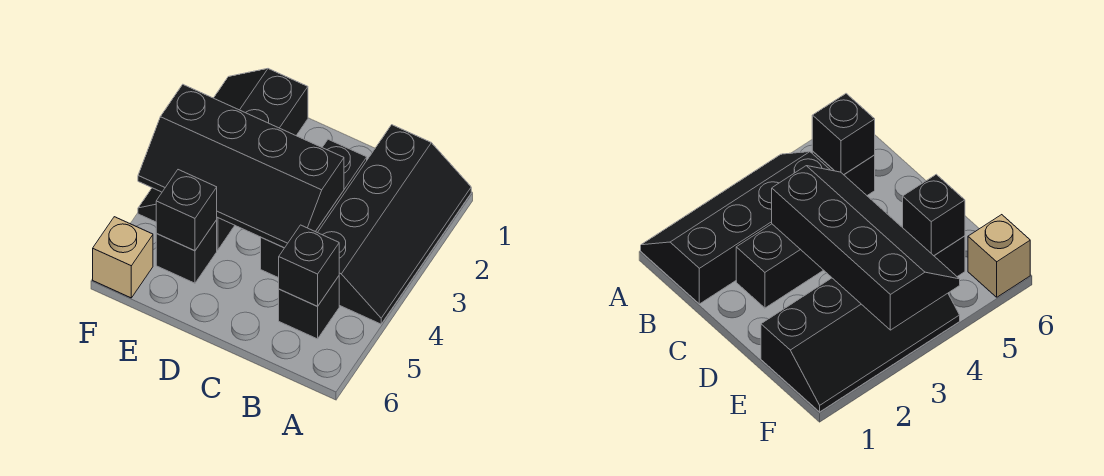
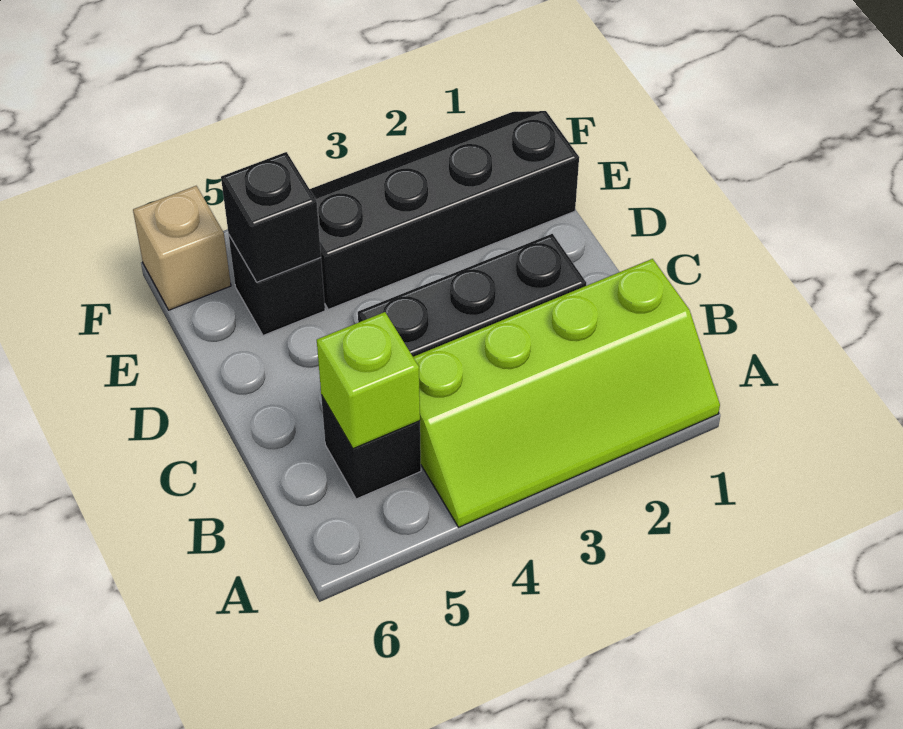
black slope A1:B4 level 1 top B -> lime slope A1:B4 level 1 top B
black brick B5 level 2 -> lime brick B5 level 2
black slope C3:F4 level 2 top 3 -> none

